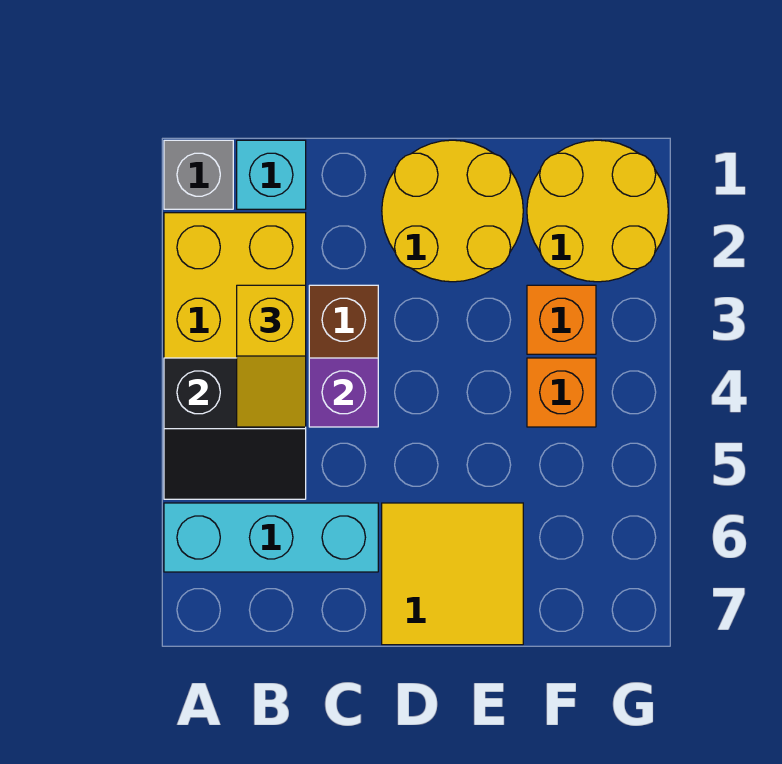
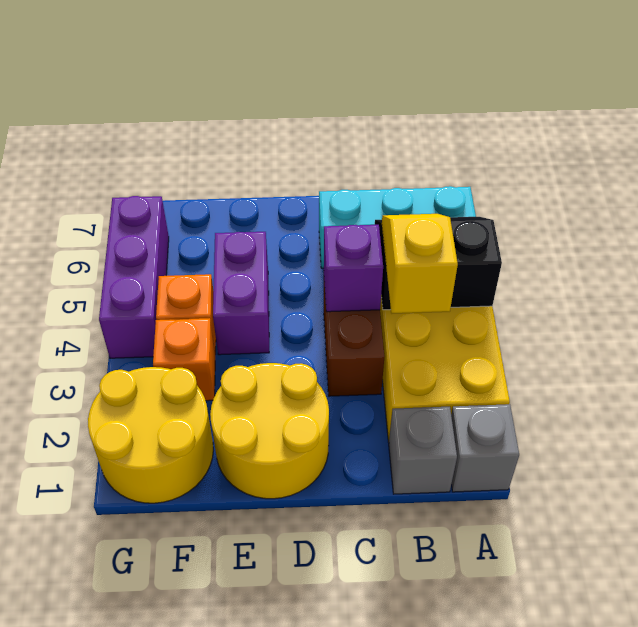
cyan brick B1 level 1 -> grey brick B1 level 1
yellow tile D6:E7 level 1 -> none
none -> purple brick E4:E5 level 1
none -> purple brick G4:G6 level 1

